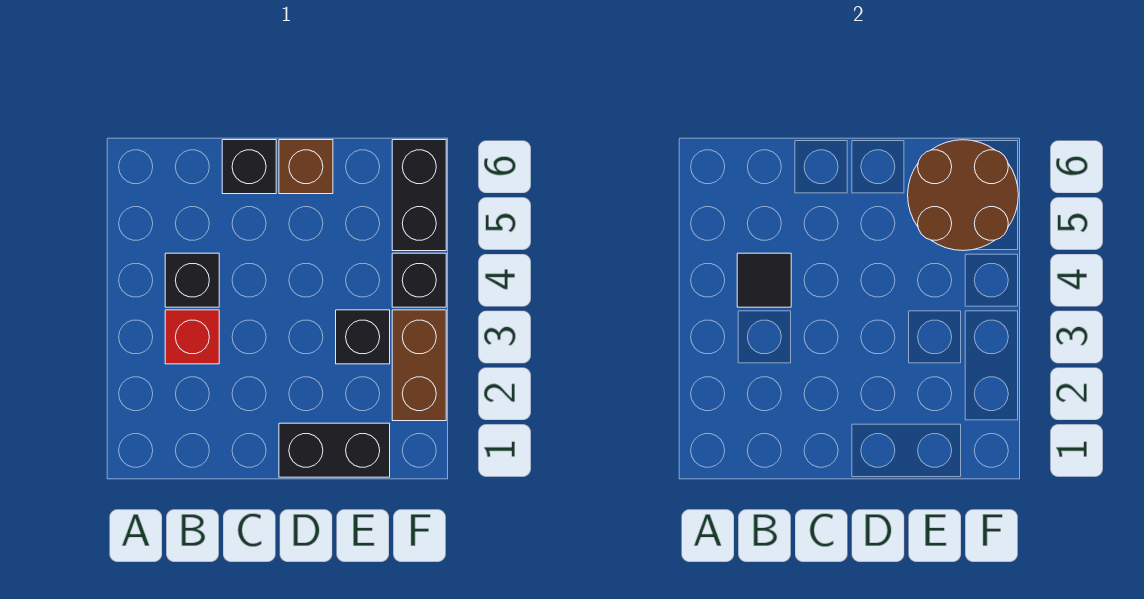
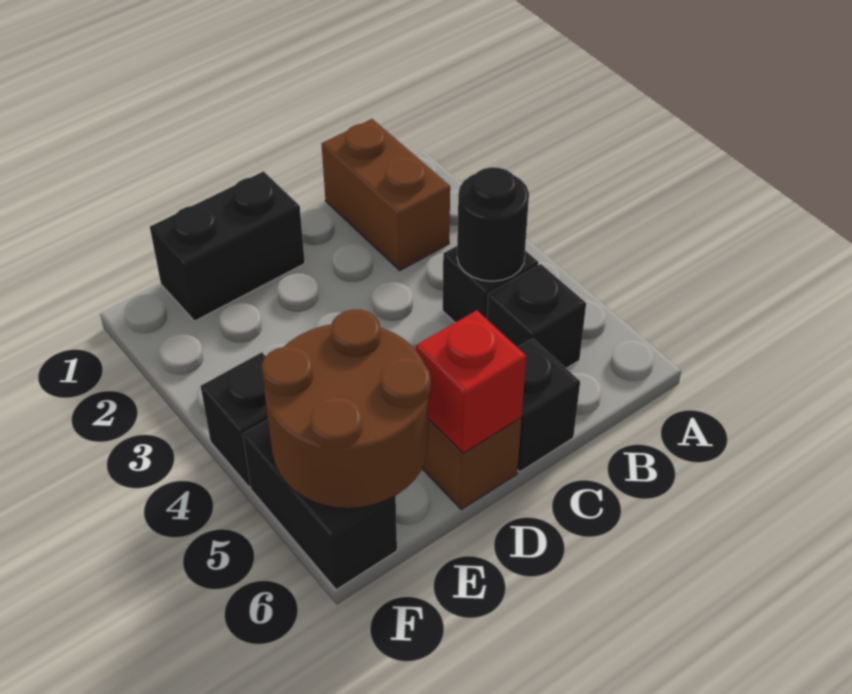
red brick B3 level 1 -> red brick D6 level 2
black tile B4 level 2 -> black round brick B4 level 2
black brick E3 level 1 -> black brick B5 level 1
brown brick F2:F3 level 1 -> brown brick B1:B2 level 1

